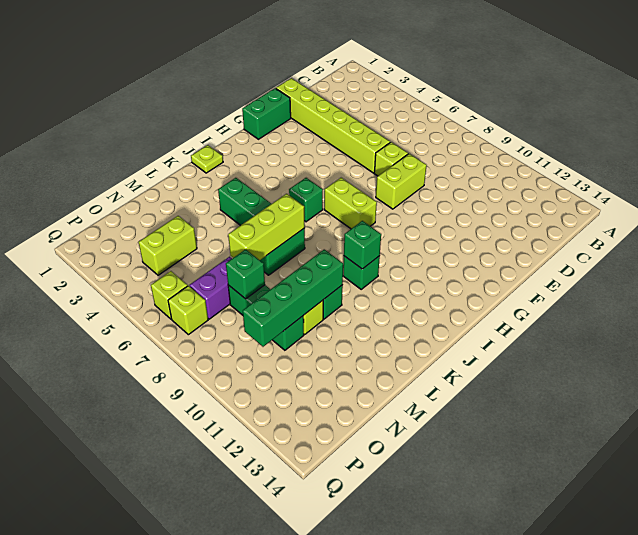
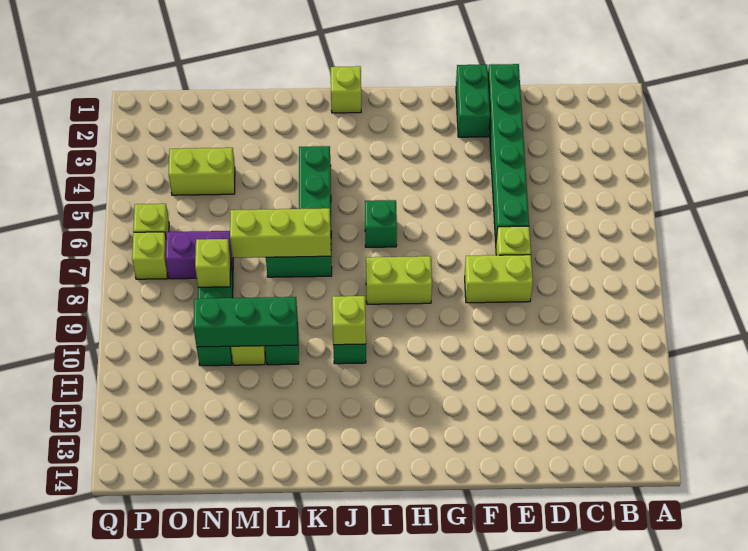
lime brick E1:E6 level 1 -> green brick E1:E6 level 1
green brick F1:G1 level 1 -> green brick F1:F2 level 1
lime brick H7:H8 level 1 -> lime brick H8:I8 level 1
lime plate J1 level 1 -> lime brick J1 level 1
green brick J10 level 2 -> lime brick J10 level 2
green brick L10:O10 level 2 -> green brick L10:N10 level 2
green brick N8 level 2 -> lime brick N8 level 2

